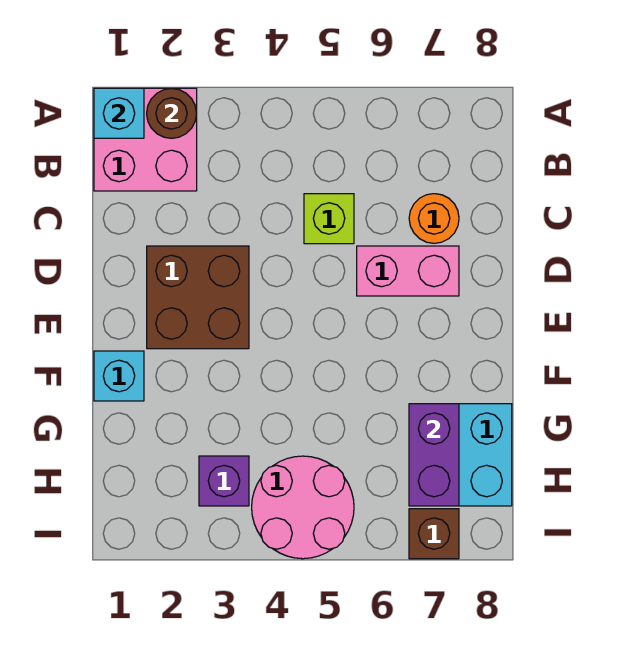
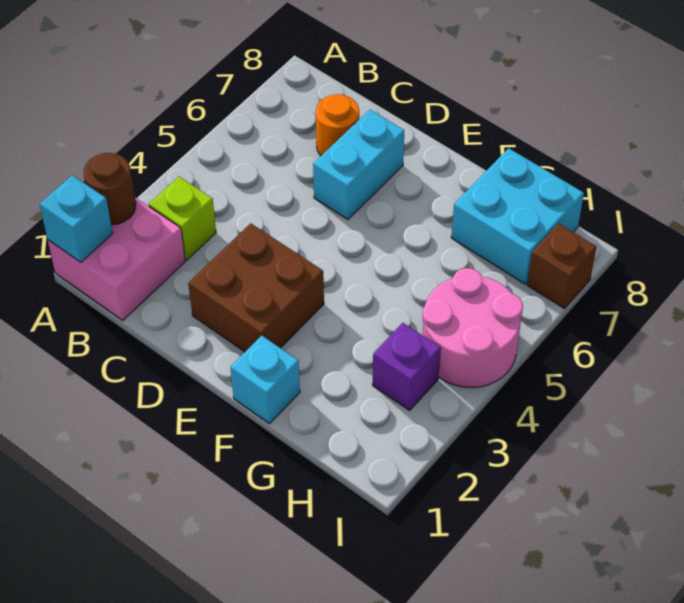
lime brick C5 level 1 -> lime brick B3 level 1
pink brick D6:D7 level 1 -> cyan brick D6:D7 level 1
purple brick G7:H7 level 2 -> none

